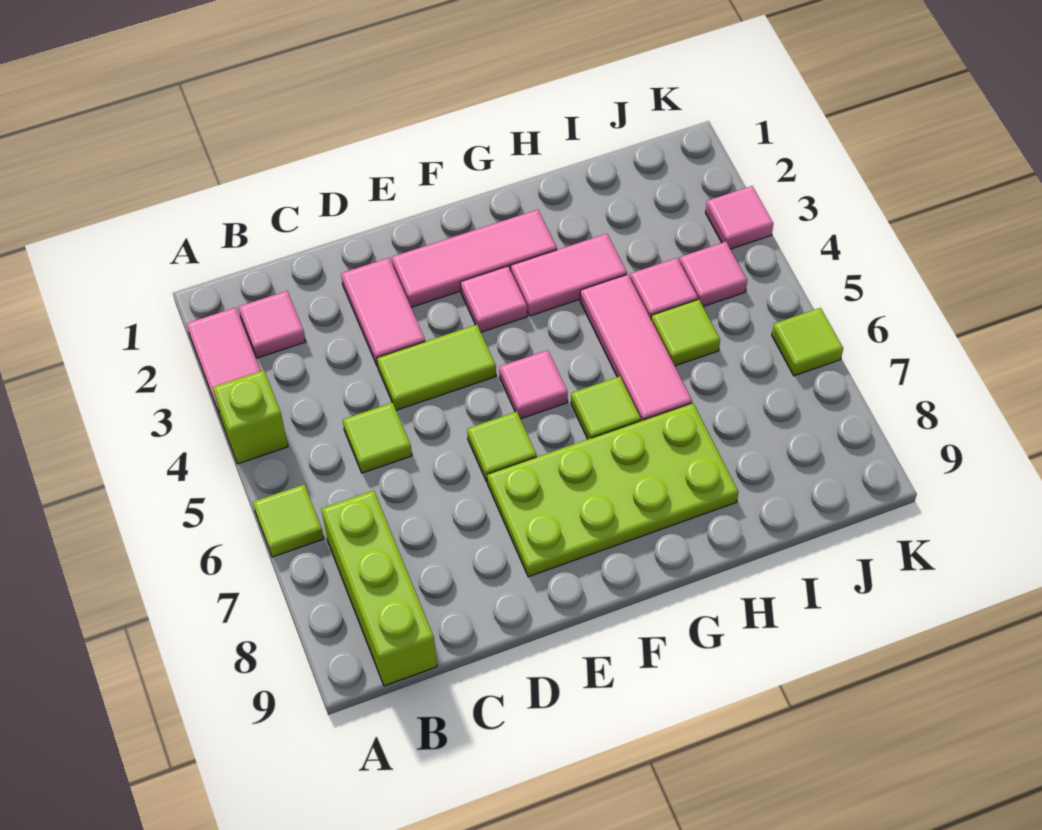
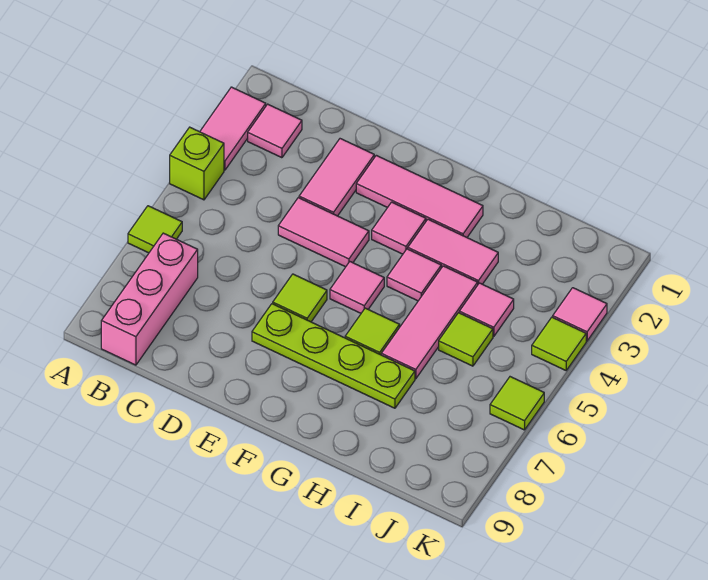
lime brick B7:B9 level 1 -> pink brick B7:B9 level 1
lime tile C5 level 1 -> lime tile K4 level 1
lime tile D4:E4 level 1 -> pink tile D4:E4 level 1
lime plate E7:H8 level 1 -> lime plate E7:H7 level 1
pink tile J4 level 1 -> pink tile G4 level 1

